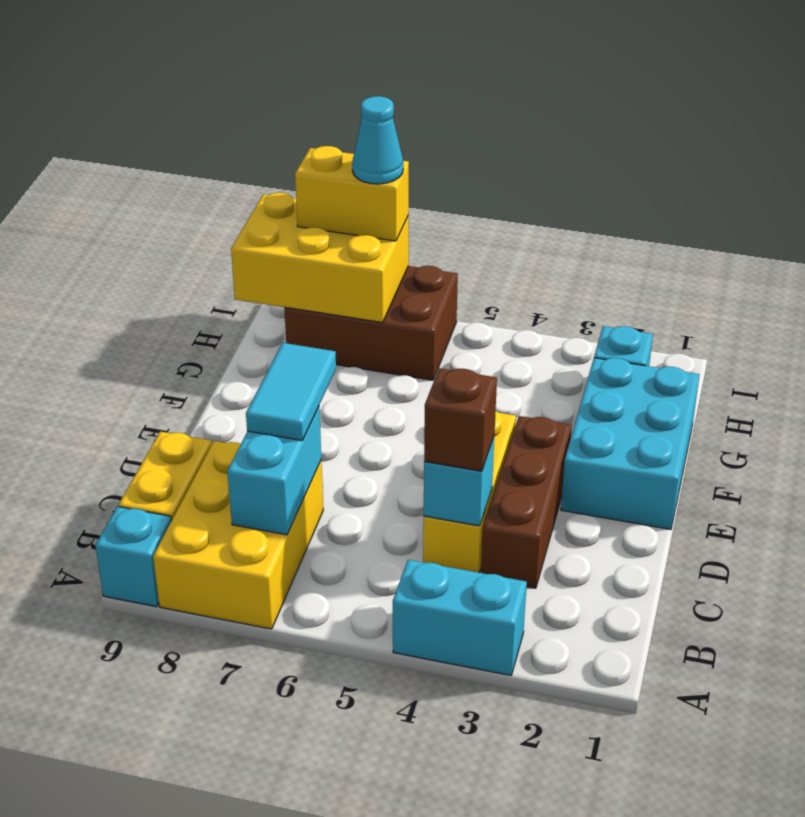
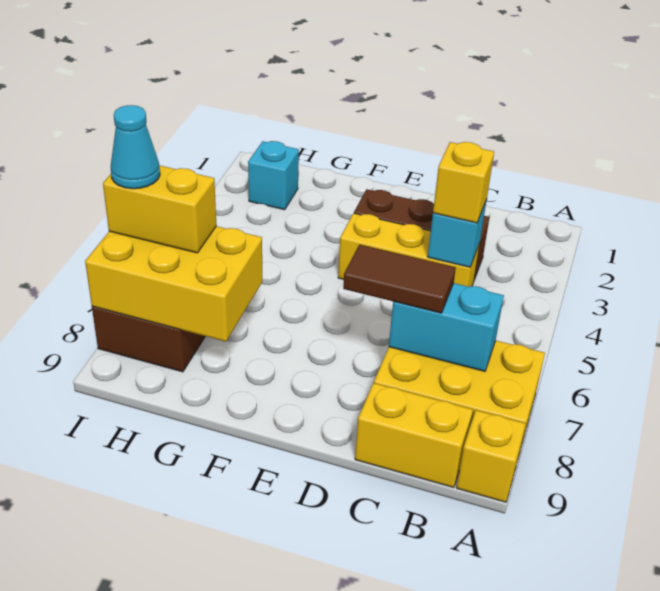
cyan brick A3:A4 level 1 -> none
cyan brick A9 level 1 -> yellow brick A9 level 1
brown brick C4 level 3 -> yellow brick C4 level 3
cyan tile C7:D7 level 3 -> brown tile C7:D7 level 3
cyan brick E1:G2 level 1 -> none
yellow brick H7:I9 level 2 -> yellow brick G7:I8 level 2
yellow brick I7:I8 level 3 -> yellow brick H7:I7 level 3

